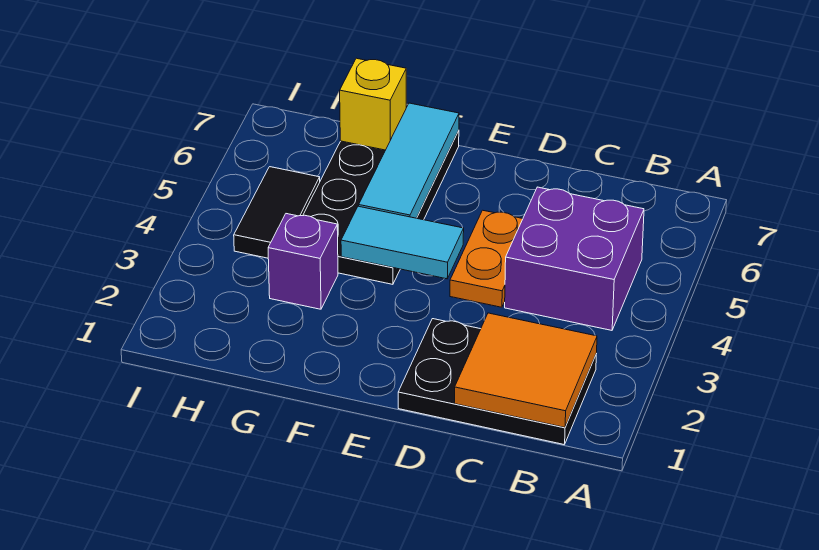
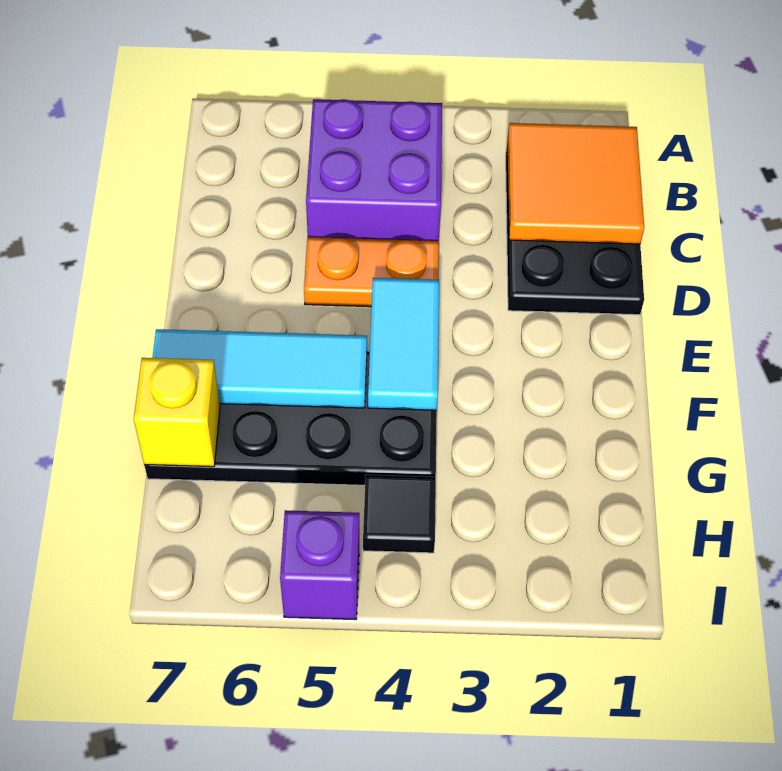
purple brick G3 level 1 -> purple brick I5 level 1
black tile H4:H5 level 1 -> black tile H4 level 1

